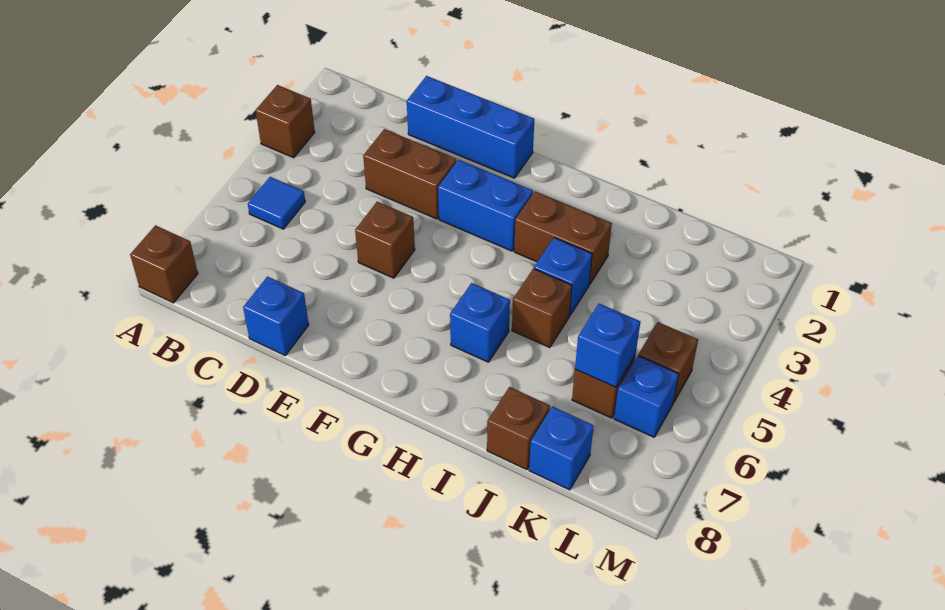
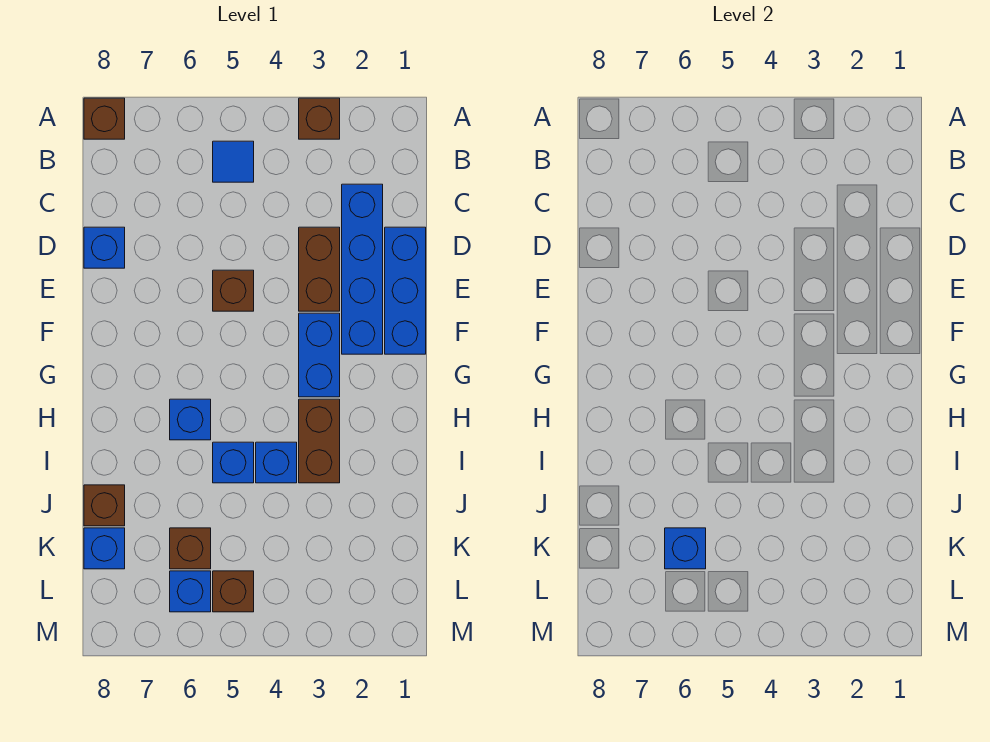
none -> blue brick C2:F2 level 1
brown brick I5 level 1 -> blue brick I5 level 1

